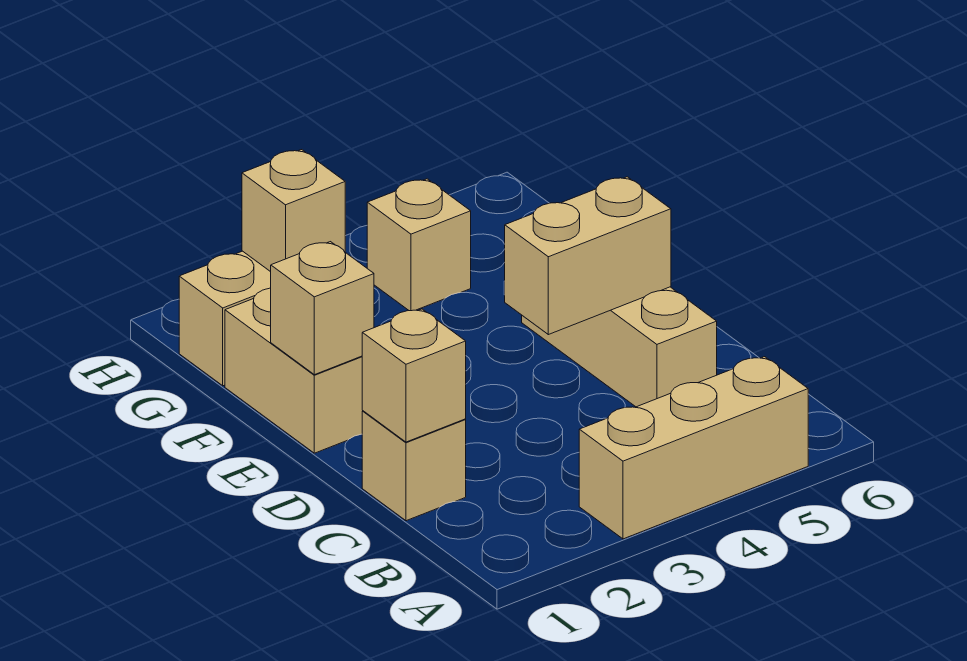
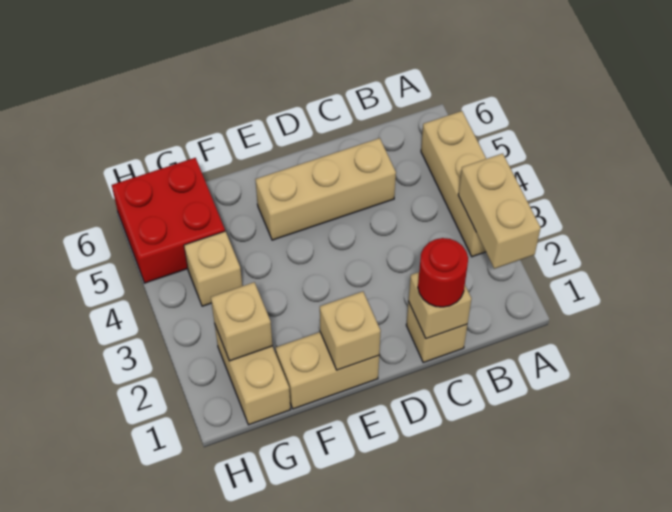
none -> red round brick C1 level 3
tan brick D4:D5 level 2 -> tan brick A2:A3 level 2
none -> red brick G5:H6 level 1

